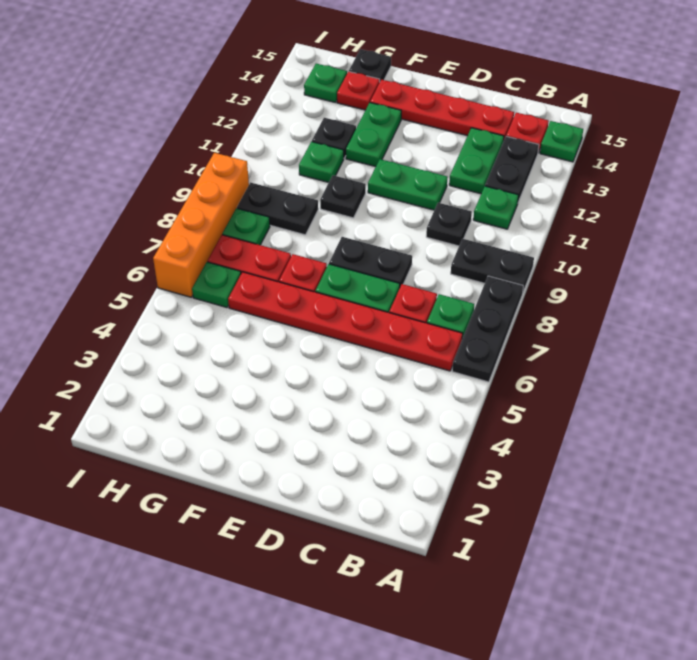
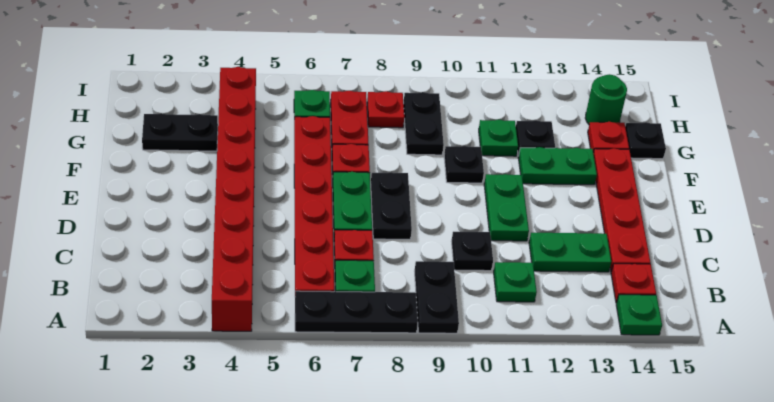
none -> red brick A4:H4 level 1
black plate B12:B13 level 1 -> black plate G2:G3 level 1
green plate H8 level 1 -> red plate H8 level 1
green plate H14 level 1 -> green round brick H14 level 1
orange brick I6:I9 level 1 -> none

